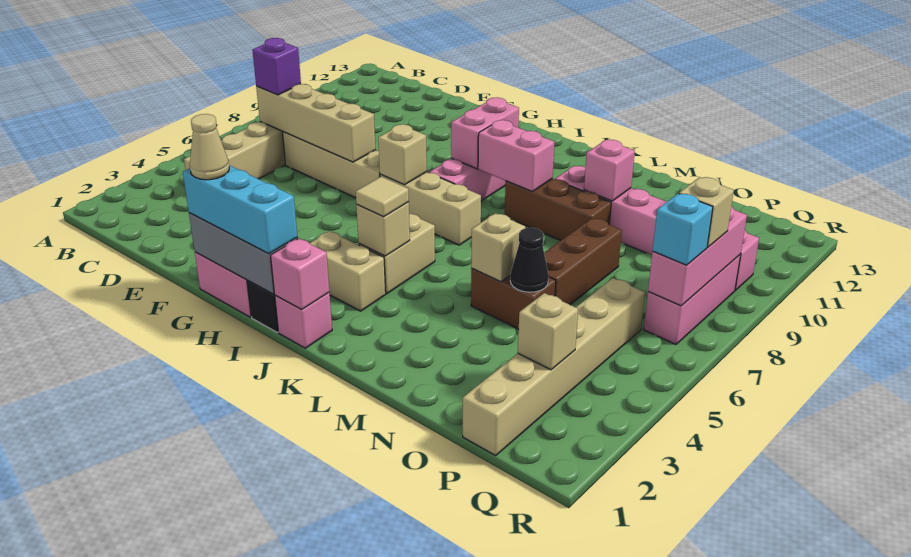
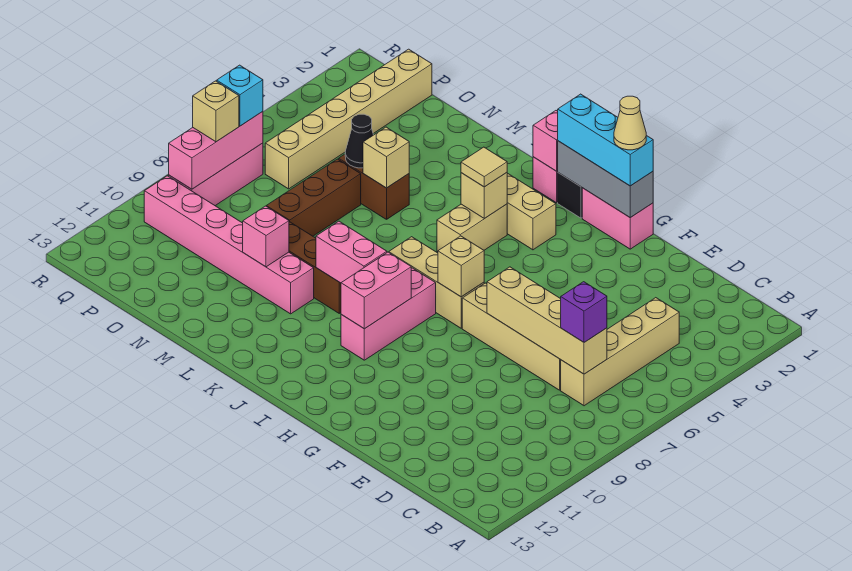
tan brick P3 level 2 -> none

